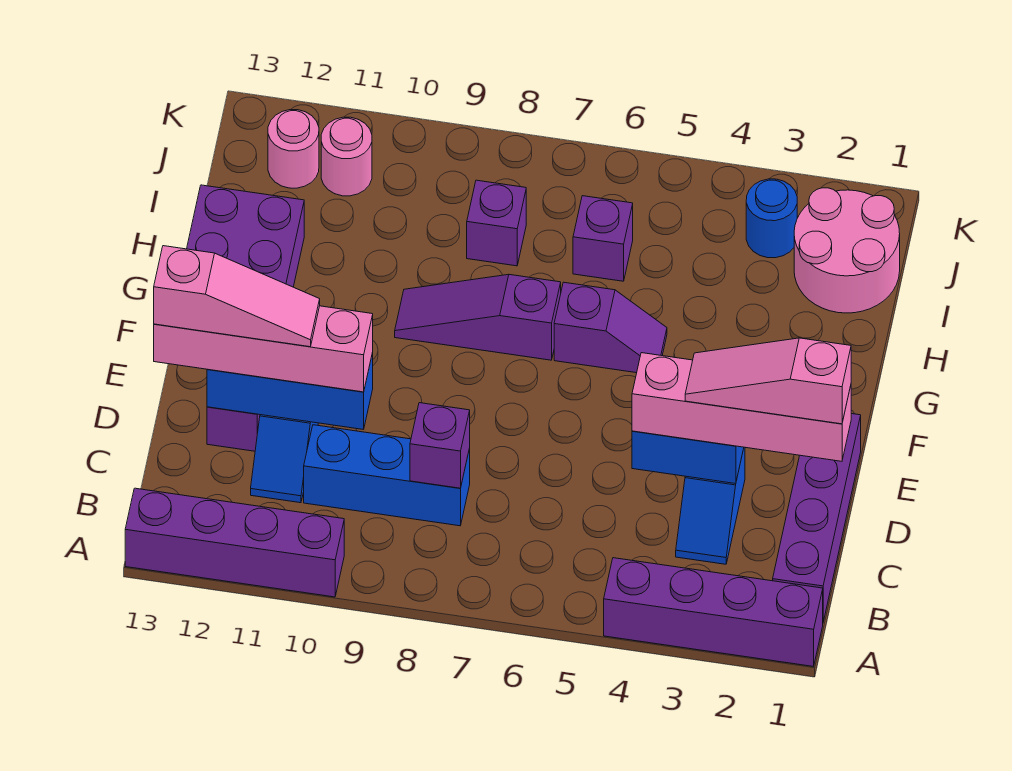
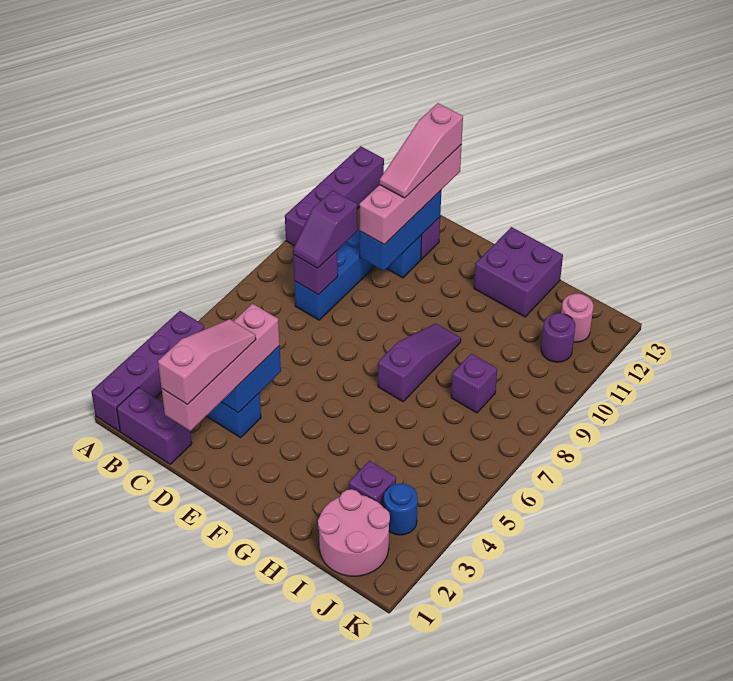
purple brick B1:E1 level 1 -> purple brick B1:C1 level 1
purple slope G5:G6 level 1 top 6 -> purple slope C8:C9 level 3 top 9
purple brick I6 level 1 -> purple brick I3 level 1
pink round brick J11 level 1 -> purple round brick J11 level 1

